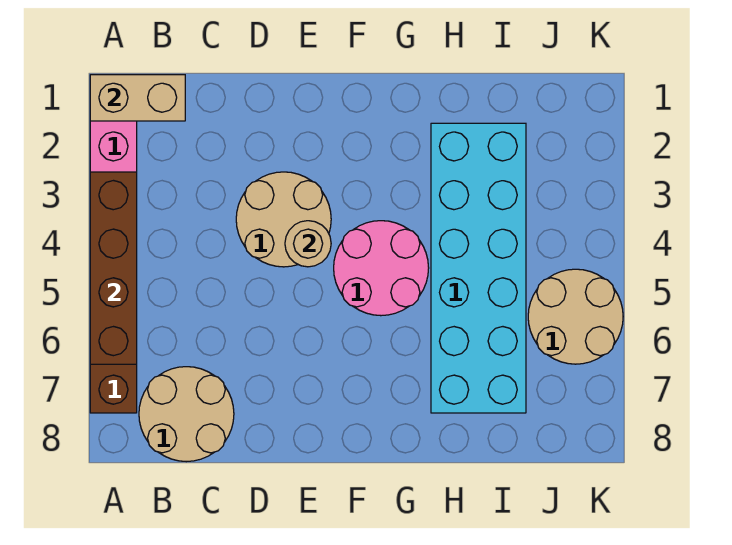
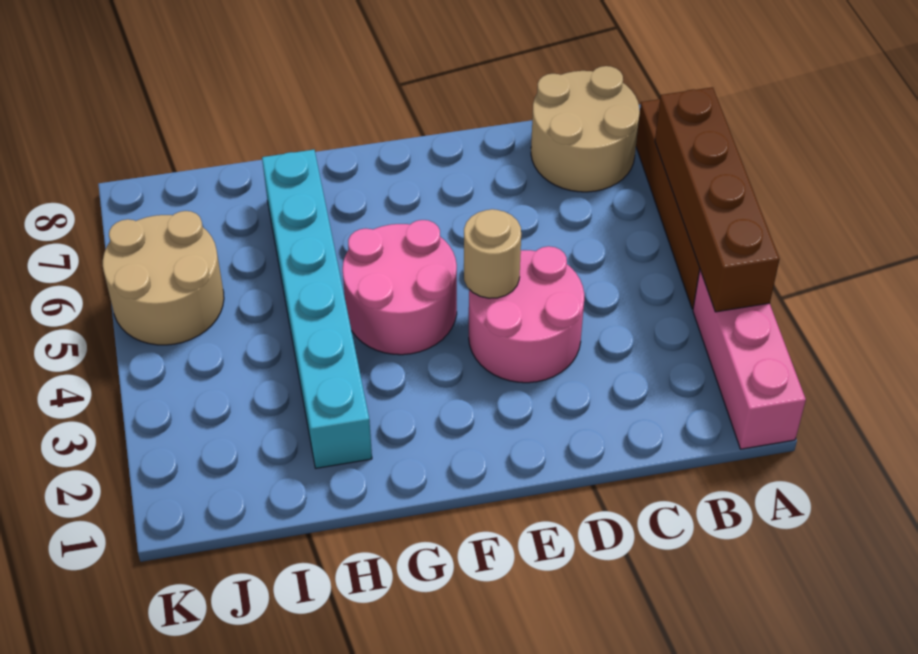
tan brick A1:B1 level 2 -> none
tan round brick D3:E4 level 1 -> pink round brick D3:E4 level 1
cyan brick H2:I7 level 1 -> cyan brick H2:H7 level 1

